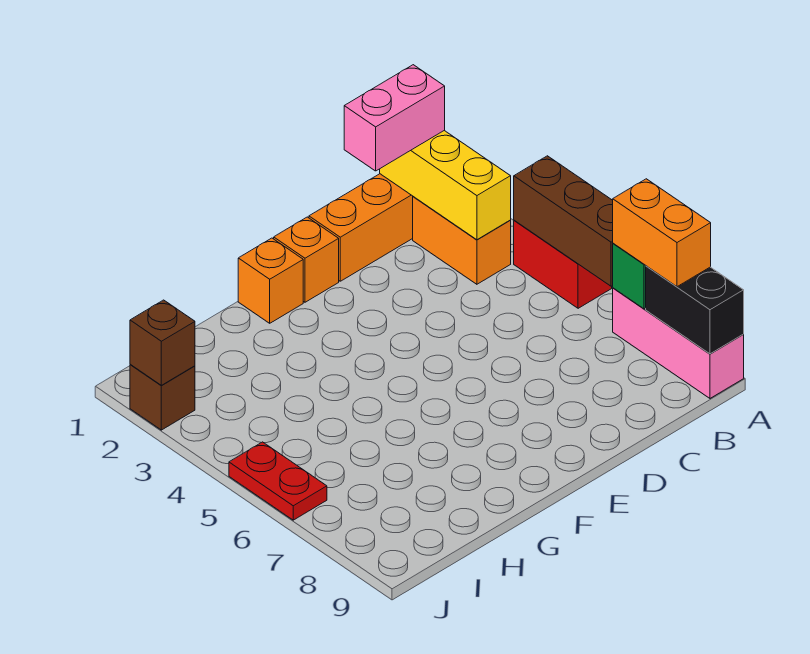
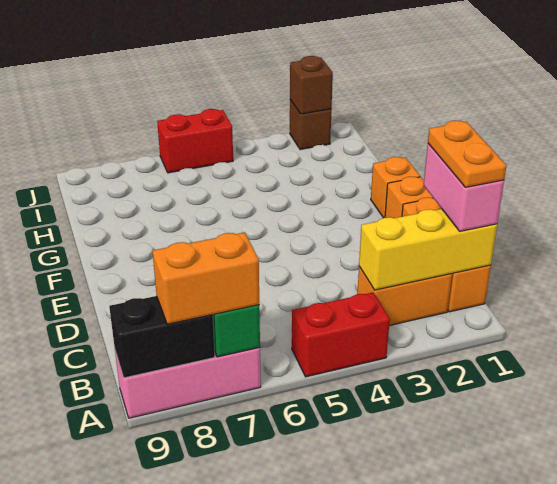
brown brick A4:A6 level 2 -> none
none -> orange plate B1:C1 level 4
red plate J5:J6 level 1 -> red brick J5:J6 level 1

